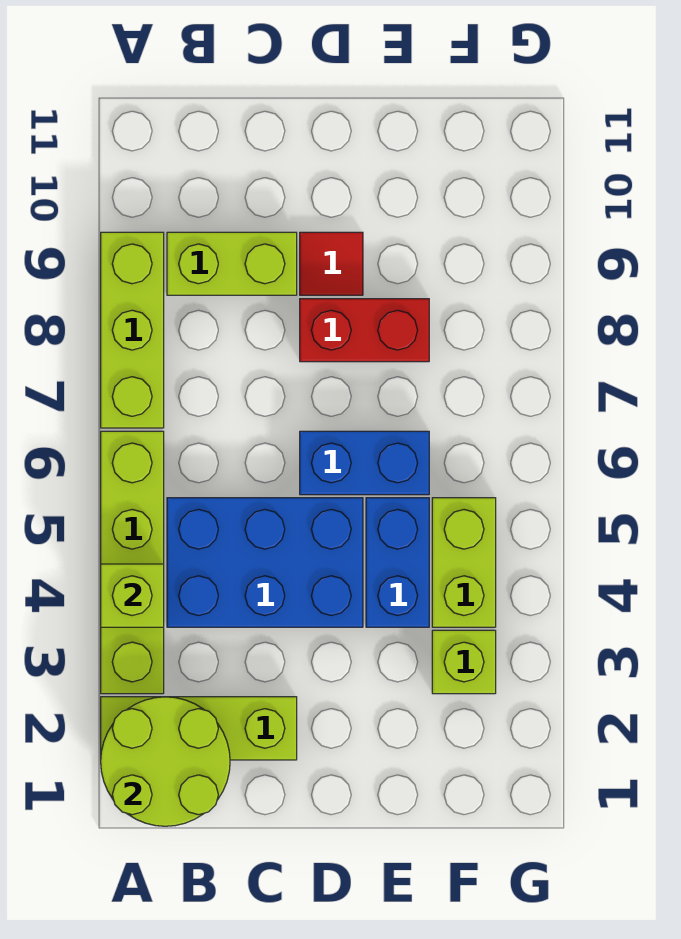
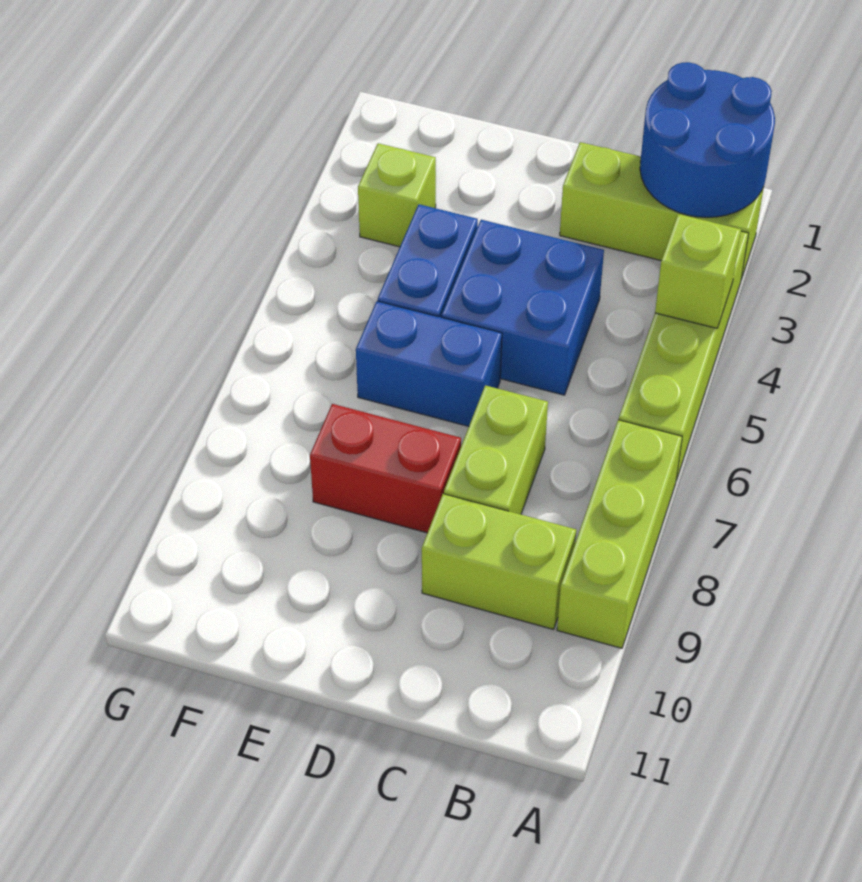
lime round brick A1:B2 level 2 -> blue round brick A1:B2 level 2
blue brick B4:D5 level 1 -> blue brick C4:D5 level 1
red tile D9 level 1 -> none
lime brick F4:F5 level 1 -> lime brick C7:C8 level 1

